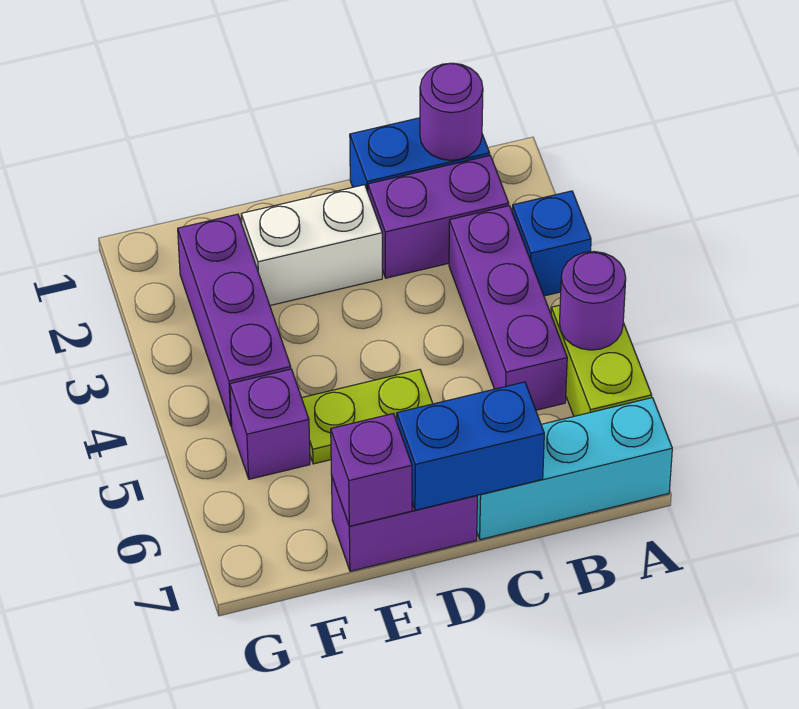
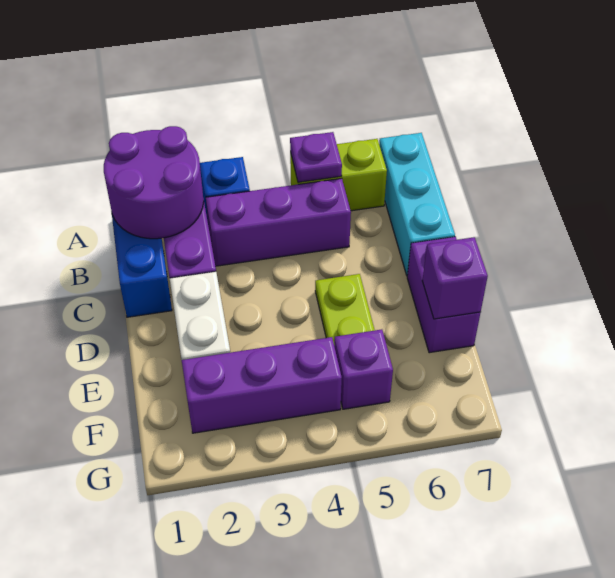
purple round brick A5 level 2 -> purple plate A5 level 2
purple round brick B1 level 2 -> purple round brick A1:B2 level 2
blue brick C7:D7 level 2 -> none

